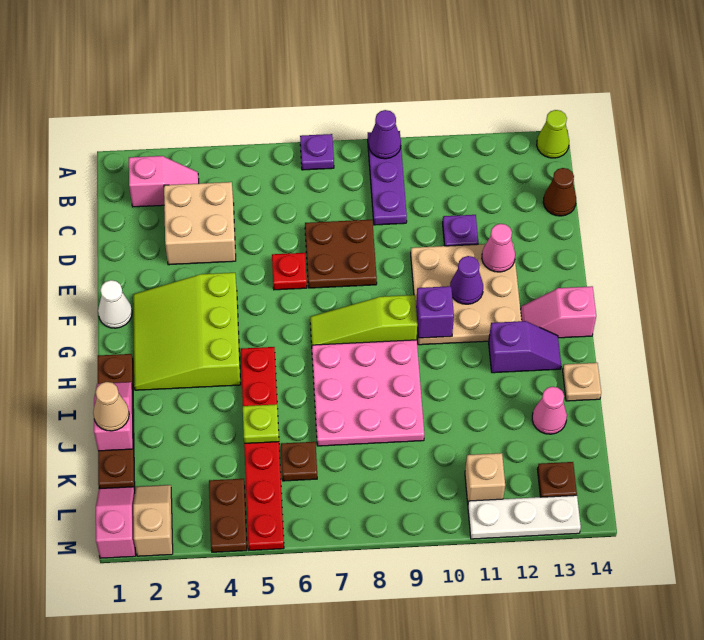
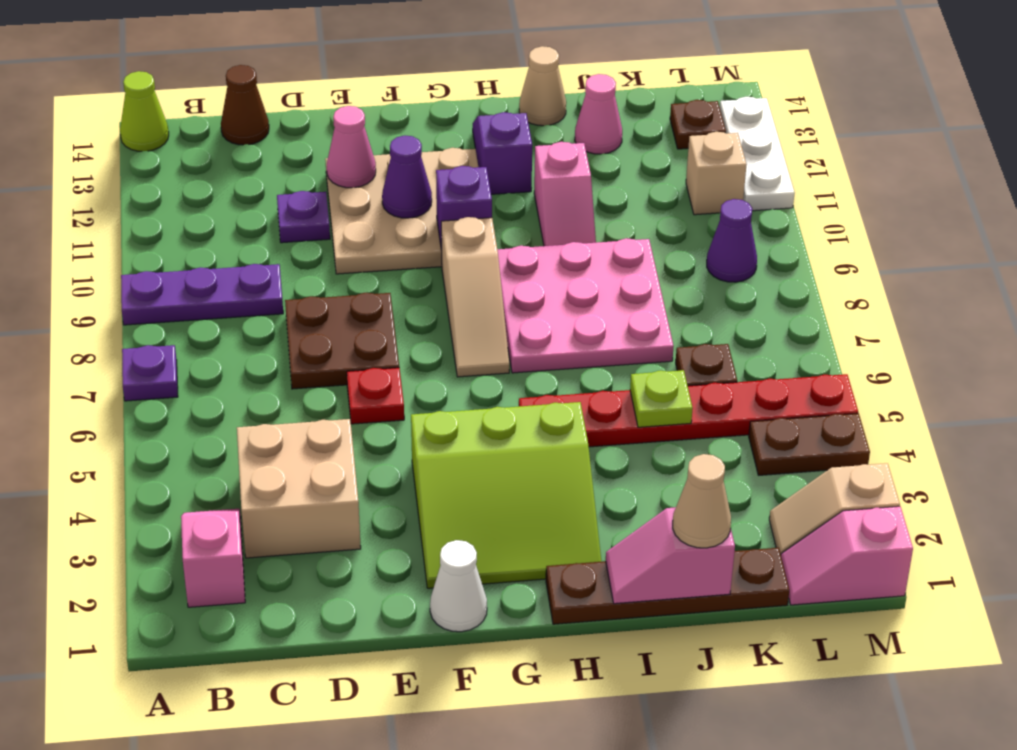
purple cone A9 level 2 -> purple cone L9 level 1
lime slope G7:G9 level 1 top 9 -> tan slope G7:G9 level 1 top 9
pink slope G13:G14 level 1 top 14 -> pink slope I10:I11 level 1 top 11
tan plate I14 level 1 -> tan cone I14 level 1

